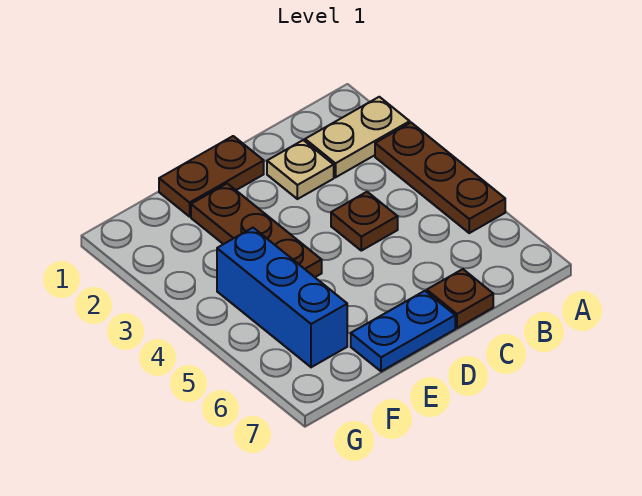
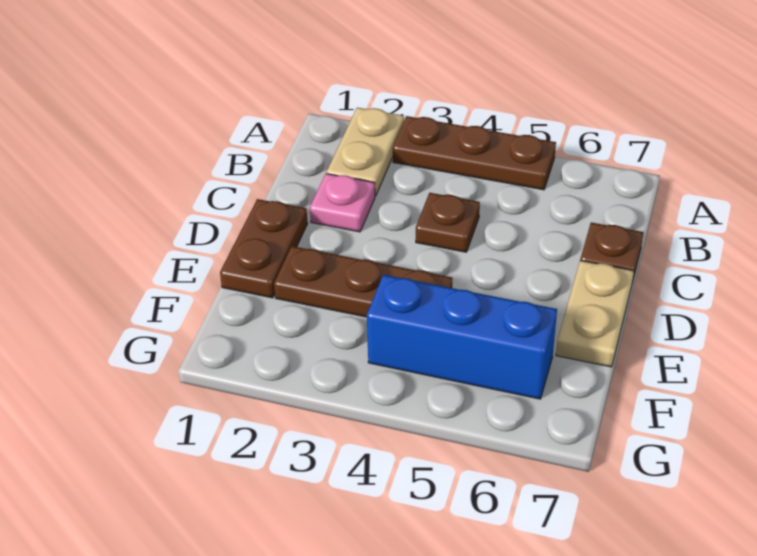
tan plate C2 level 1 -> pink plate C2 level 1
blue plate D7:E7 level 1 -> tan plate D7:E7 level 1

